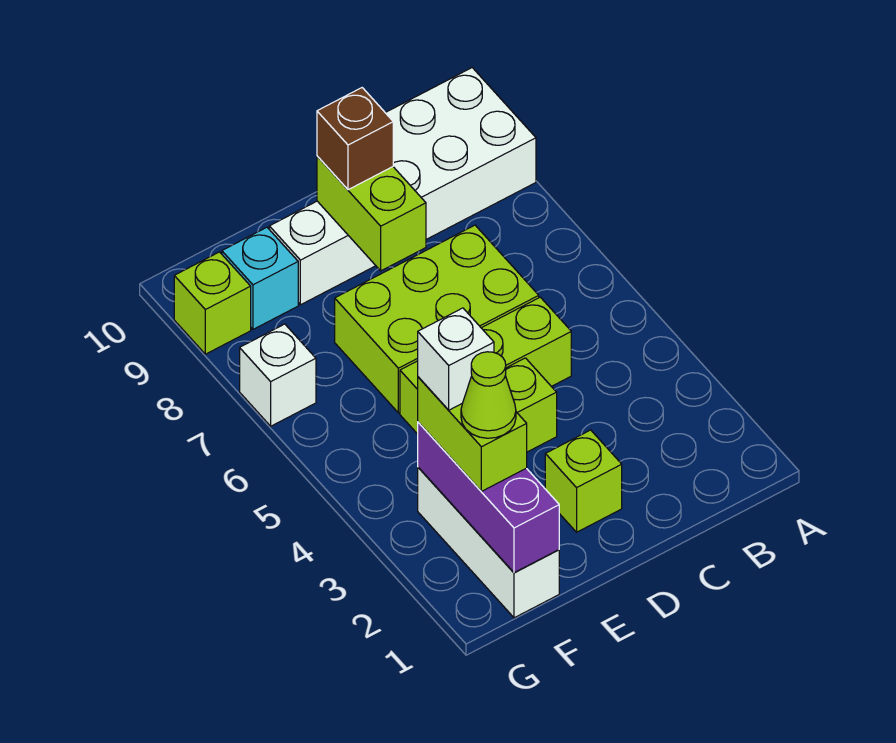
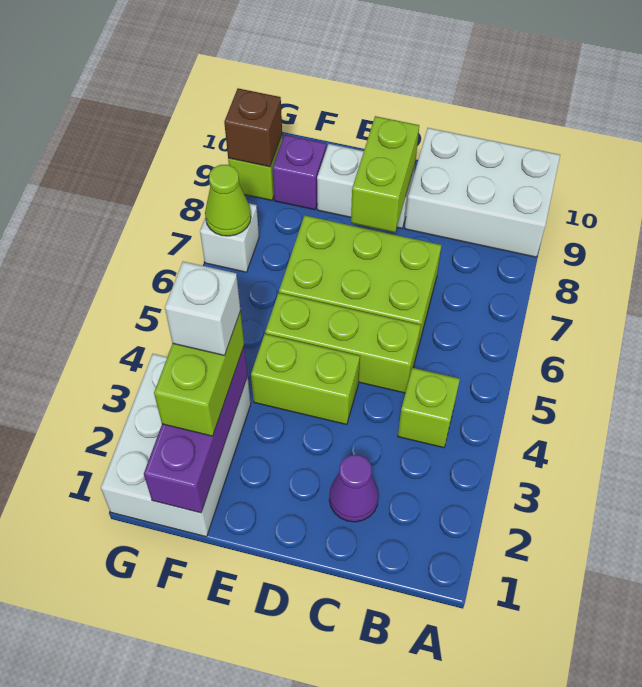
none -> purple cone C2 level 1
lime brick D2 level 1 -> lime brick B4 level 1
brown brick D9 level 3 -> brown brick G9 level 2
white brick F1:F3 level 1 -> white brick F1:G3 level 1
lime cone F2 level 4 -> lime cone G7 level 2
cyan brick F9 level 1 -> purple brick F9 level 1

